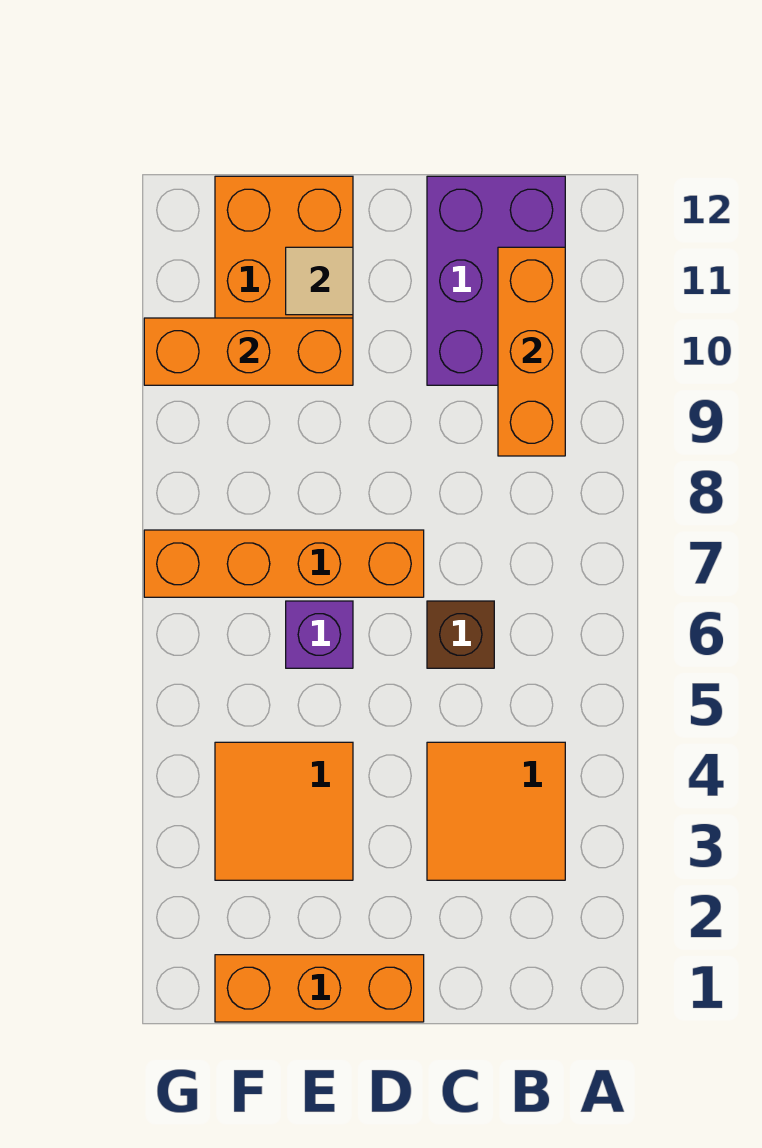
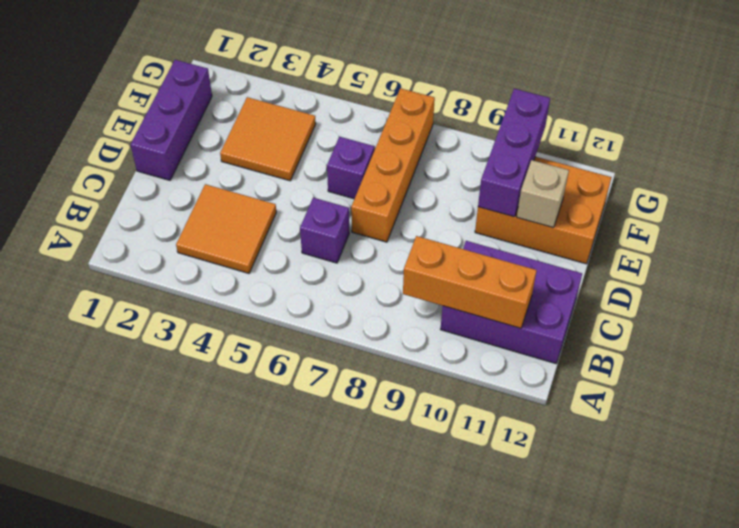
brown brick C6 level 1 -> purple brick C6 level 1
orange brick D1:F1 level 1 -> purple brick D1:F1 level 1
orange brick E10:G10 level 2 -> purple brick E10:G10 level 2
tan tile E11 level 2 -> tan brick E11 level 2

